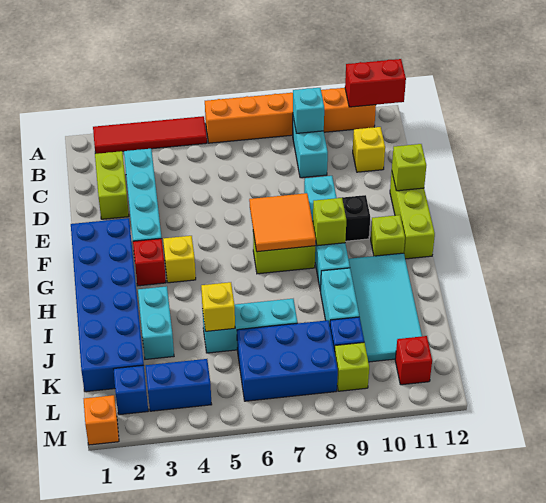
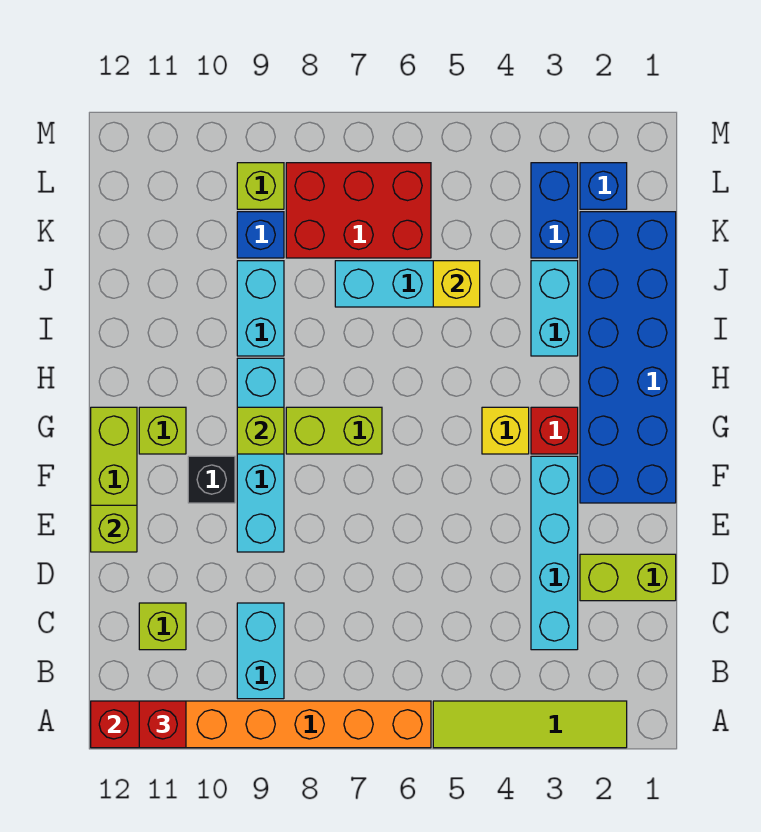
red tile A2:A5 level 1 -> lime tile A2:A5 level 1
cyan brick B9 level 2 -> none
lime brick C2:D2 level 1 -> lime brick D1:D2 level 1
yellow brick C11 level 1 -> lime brick C11 level 1
orange tile F7:G8 level 2 -> none
cyan tile H10:K11 level 1 -> none
blue brick K6:L8 level 1 -> red brick K6:L8 level 1
blue brick L3:L4 level 1 -> blue brick K3:L3 level 1
red brick L11 level 1 -> red brick A11 level 3
orange brick M1 level 1 -> none

